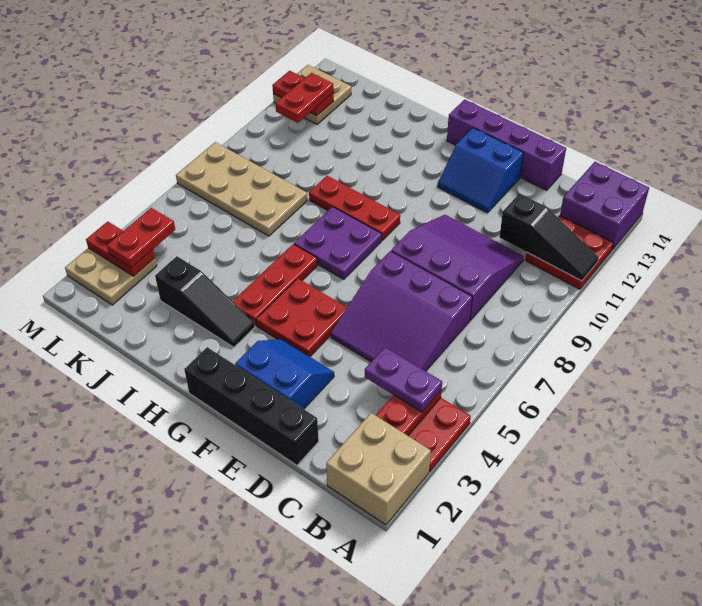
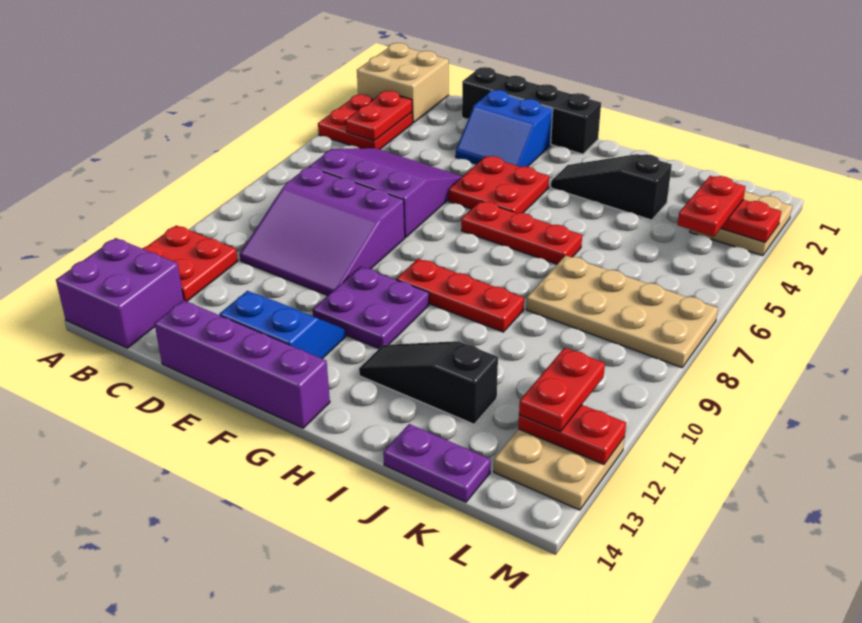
black slope A11:C11 level 2 top C -> black slope H12:J12 level 1 top J
purple plate B4:C4 level 3 -> purple plate J14:K14 level 1
purple plate G7:H8 level 1 -> purple plate F10:G11 level 1
red plate H4:H6 level 1 -> red plate G6:I6 level 1

